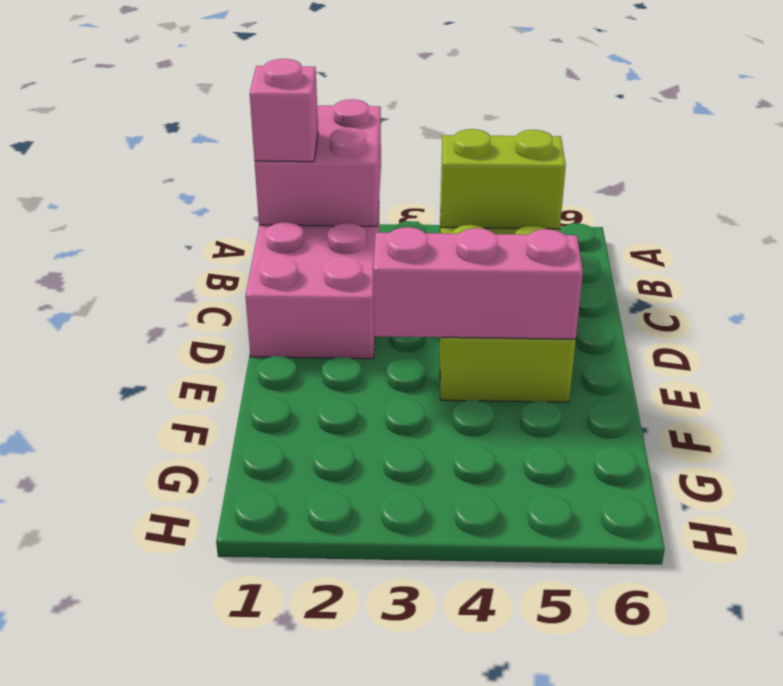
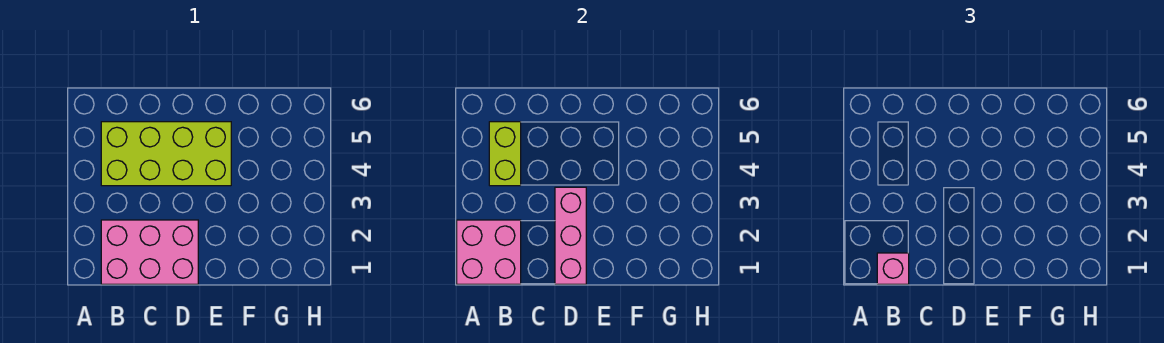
pink brick E3:E5 level 2 -> pink brick D1:D3 level 2

